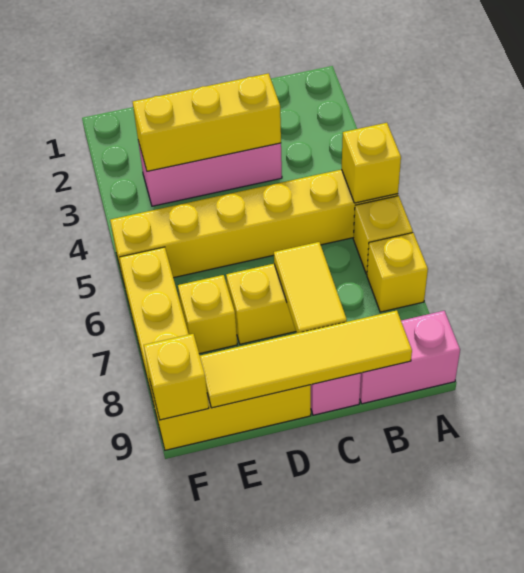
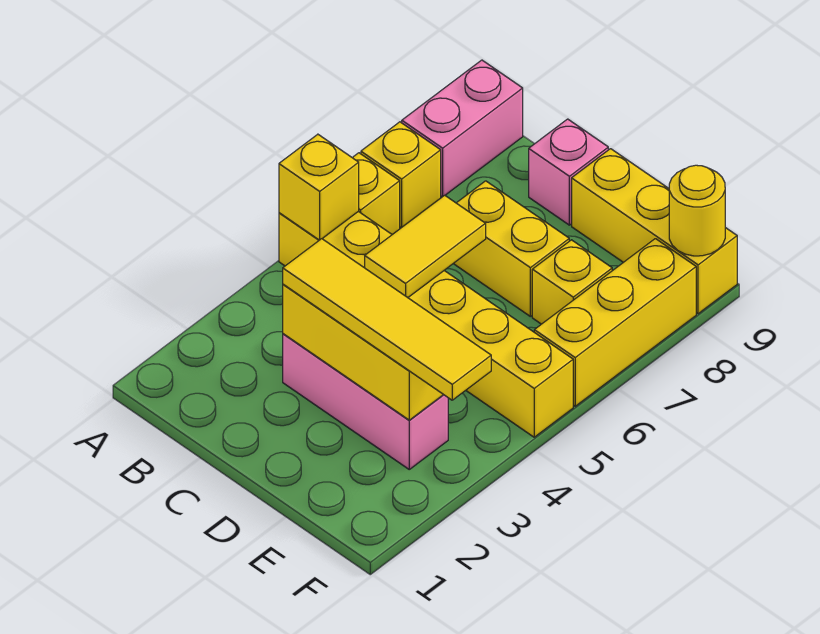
pink brick A9:B9 level 1 -> pink brick A8:A9 level 1
yellow tile B9:E9 level 2 -> yellow tile C3:F3 level 3
yellow tile C7:C8 level 2 -> yellow tile C5:C6 level 2
yellow brick F9 level 2 -> yellow round brick F9 level 2

